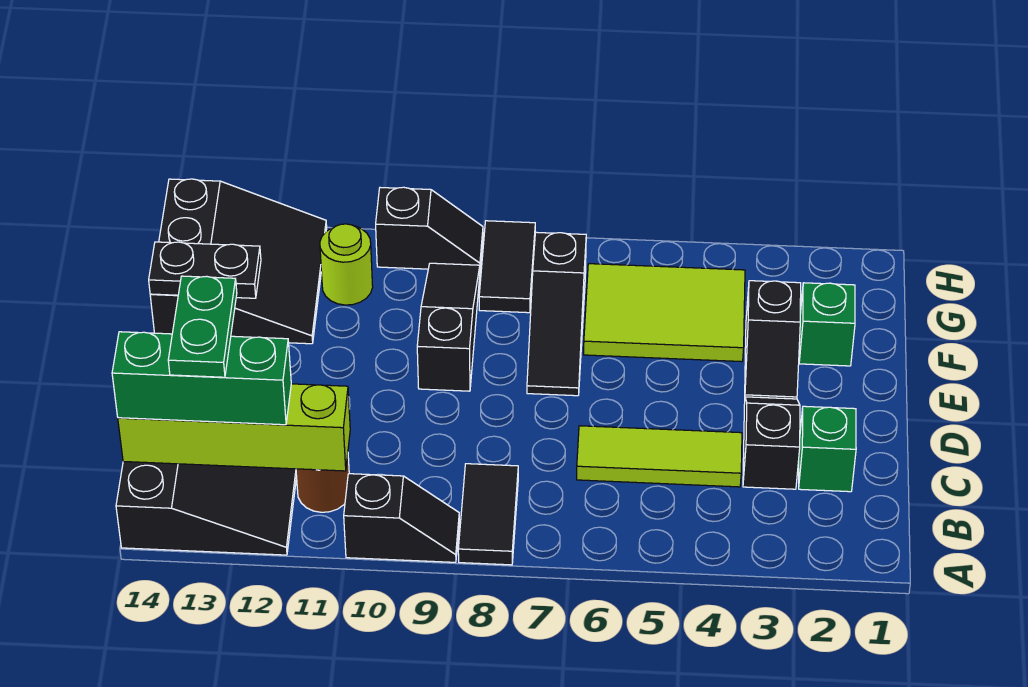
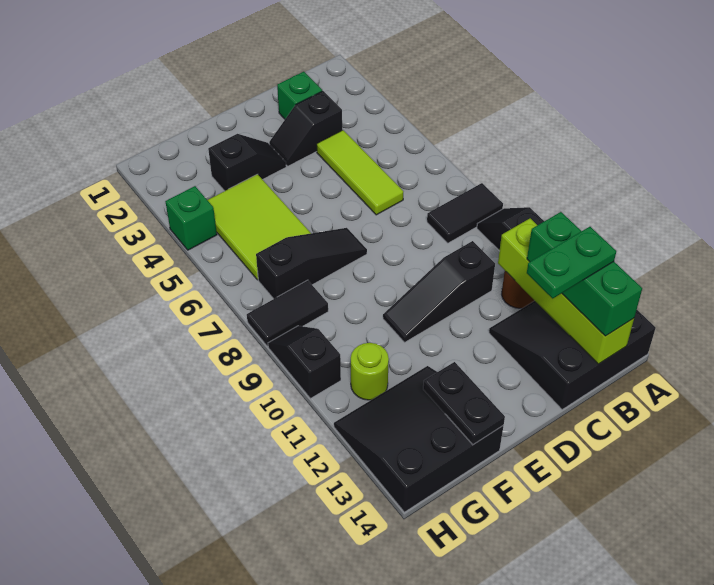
black slope E9:G9 level 1 top E -> black slope C10:E10 level 1 top C
green brick F2 level 1 -> green brick H4 level 1

